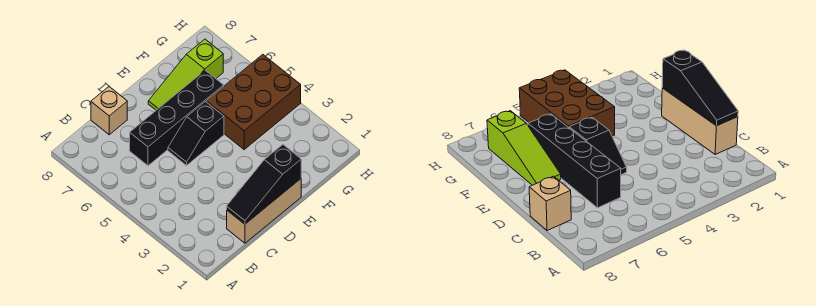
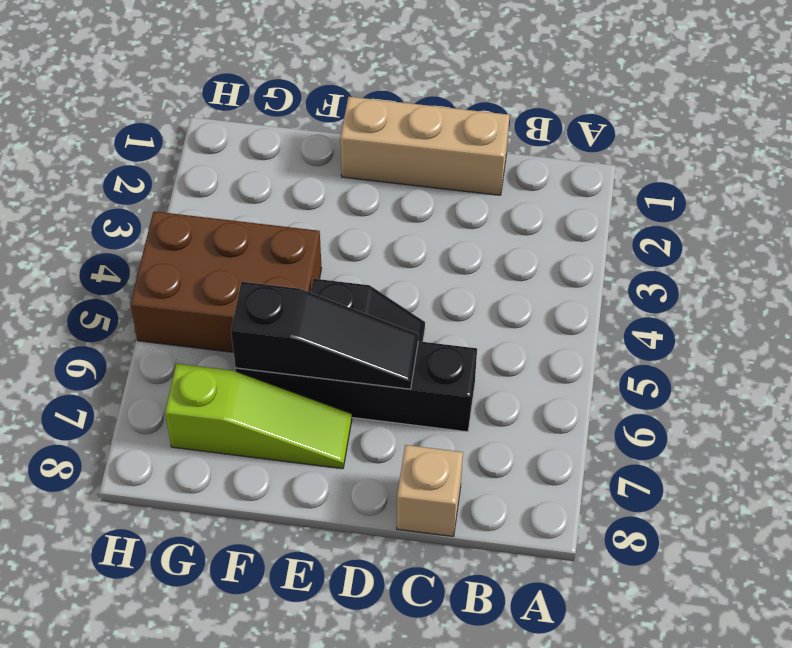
black slope C1:E1 level 2 top E -> black slope D6:F6 level 2 top F

